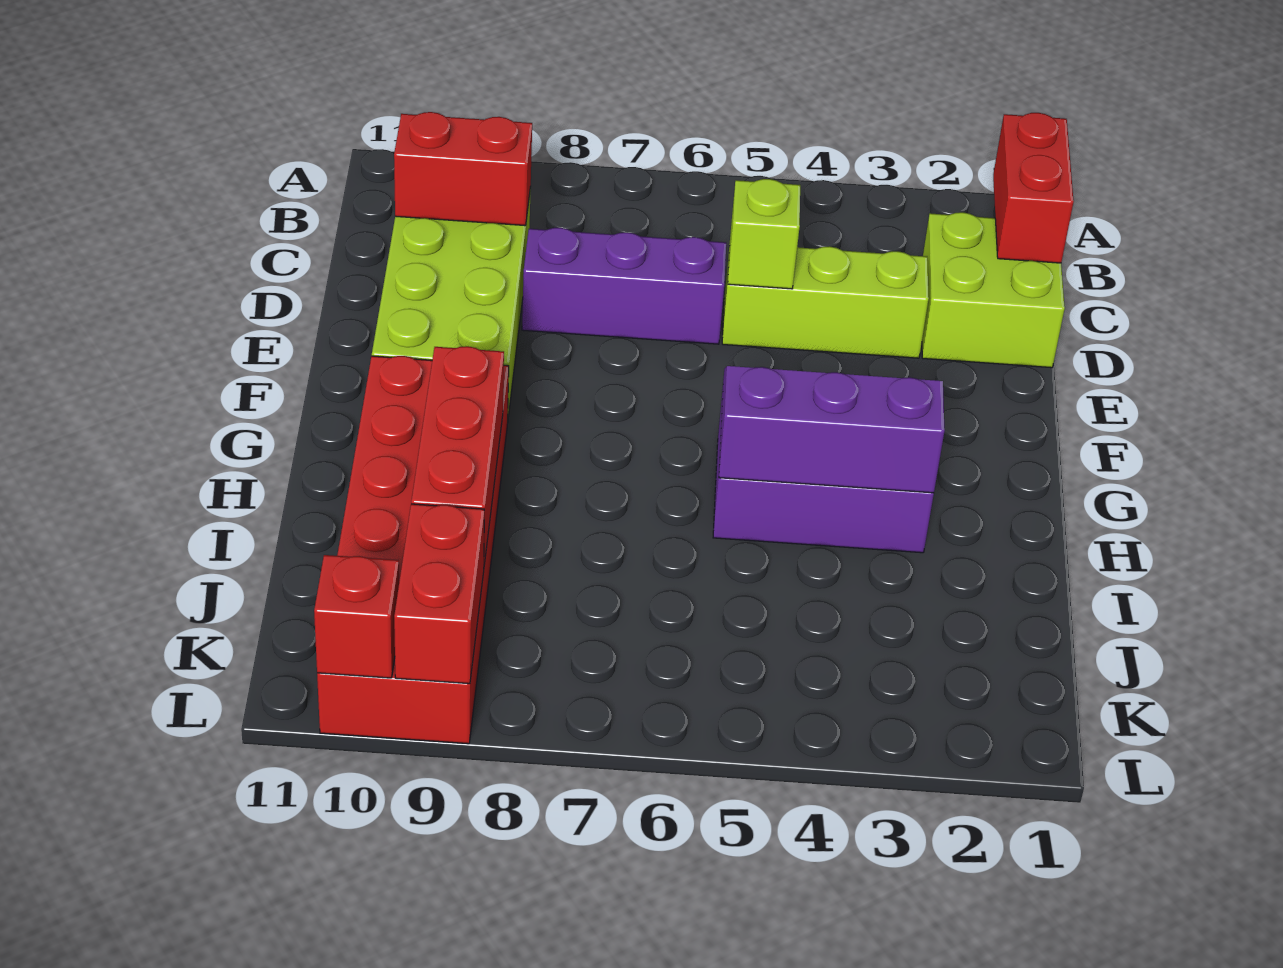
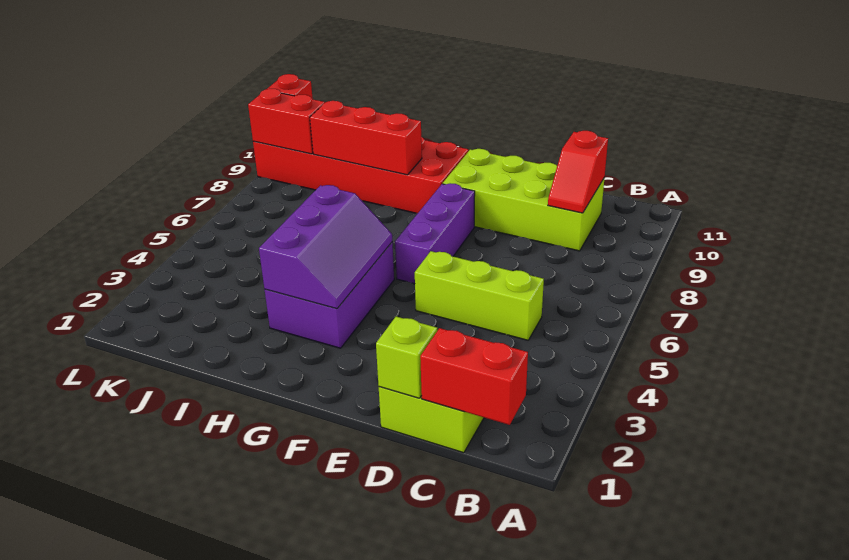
red brick C9:C10 level 2 -> red slope C9:C10 level 2 top 10
lime brick D3:D5 level 1 -> lime brick C5:E5 level 1
lime brick D5 level 2 -> lime brick D1 level 2
purple brick D6:D8 level 1 -> purple brick F6:F8 level 1

